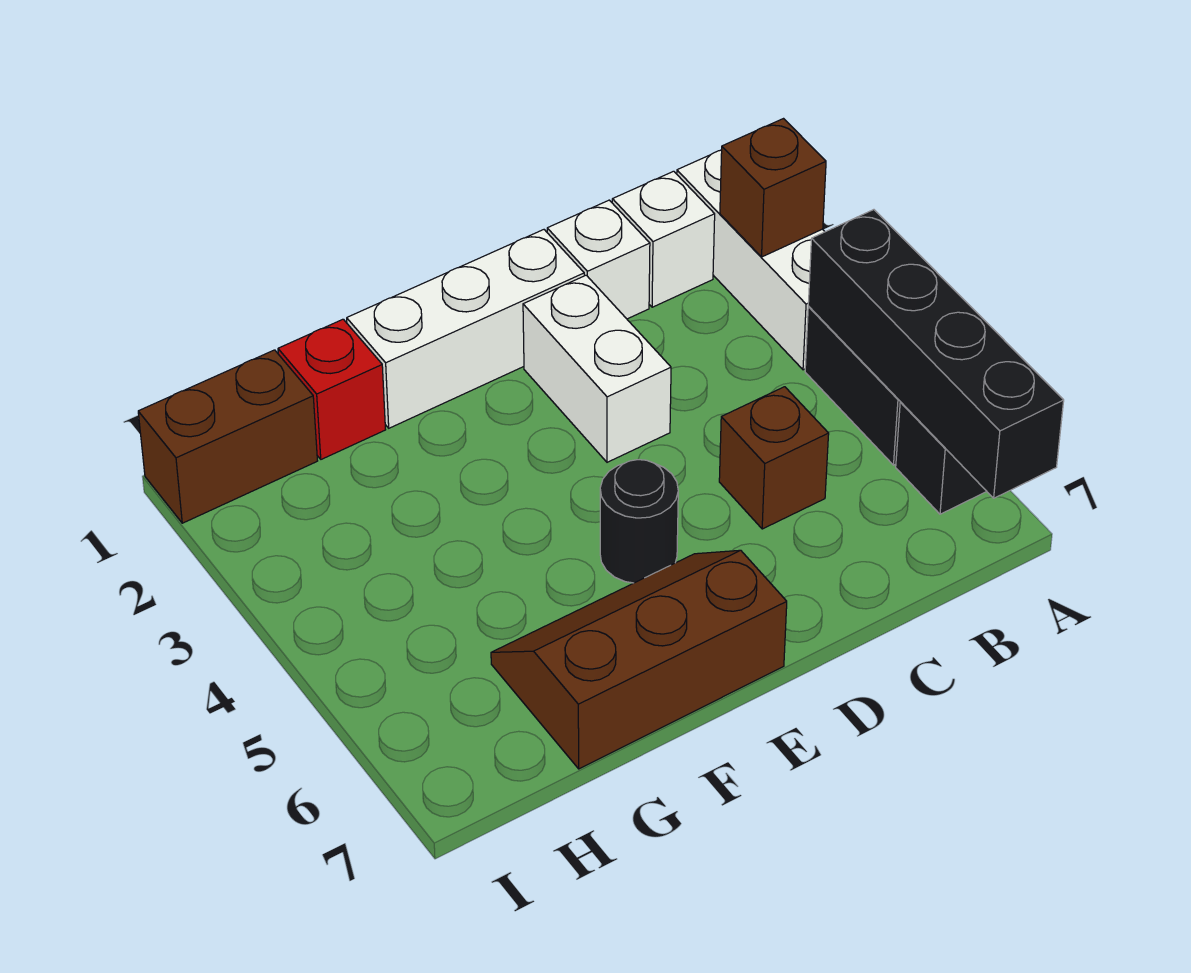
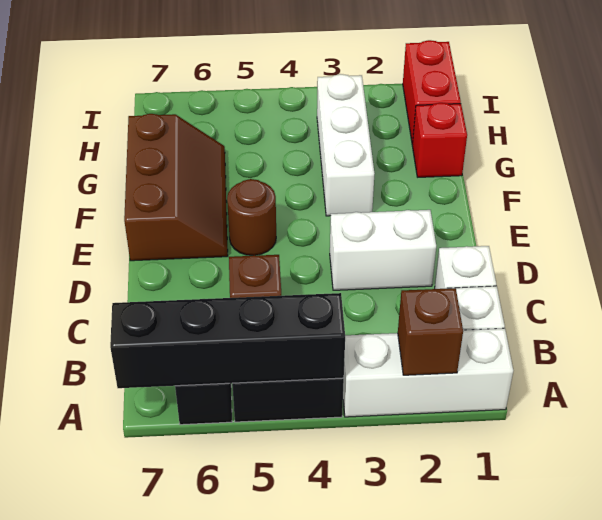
white brick D1:F1 level 1 -> white brick F3:H3 level 1
black round brick E5 level 1 -> brown round brick E5 level 1
brown brick H1:I1 level 1 -> red brick H1:I1 level 1

